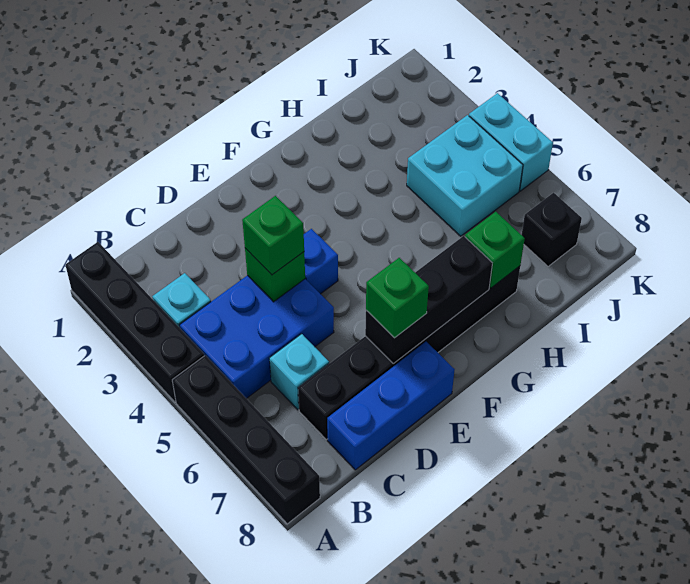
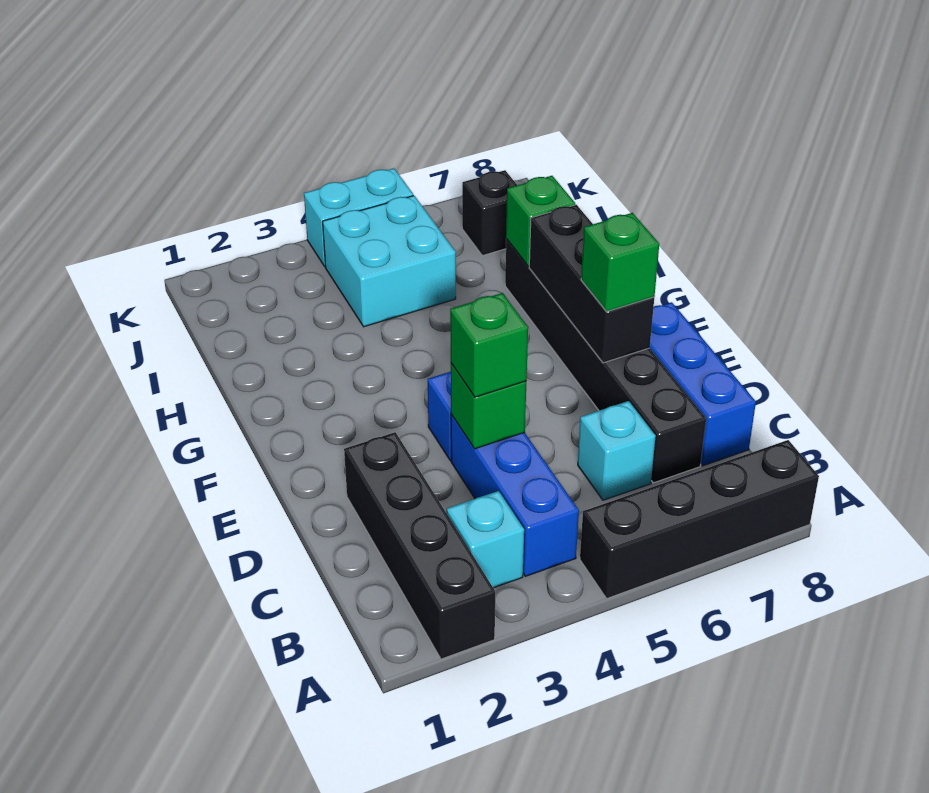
black brick A1:A4 level 1 -> black brick A2:D2 level 1
blue brick B4:D5 level 1 -> blue brick B4:D4 level 1

